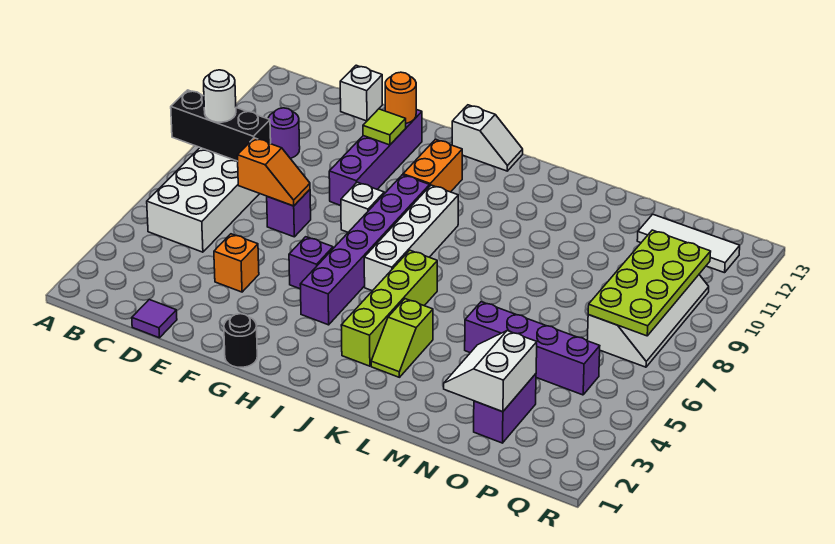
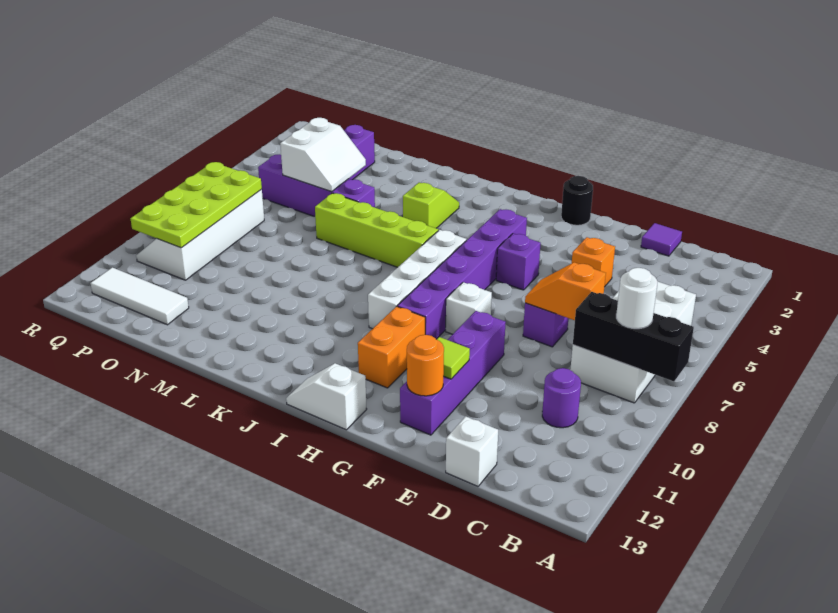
lime brick J3:J6 level 1 -> lime brick J6:M6 level 1
white slope N2:O3 level 2 top O -> white slope N4:O5 level 2 top O

